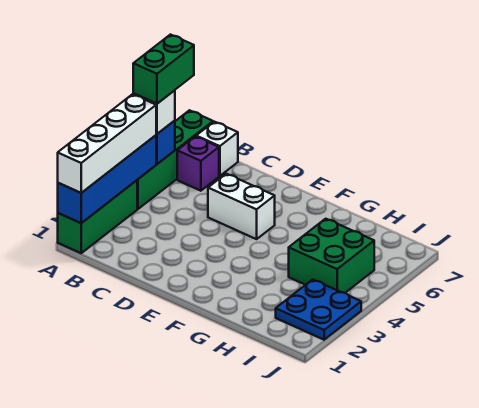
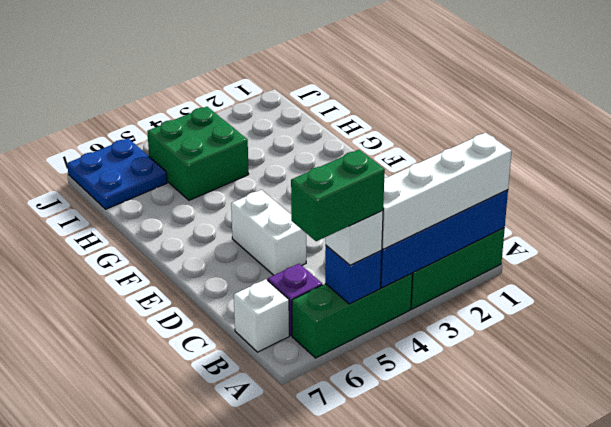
green brick A4:A7 level 1 -> green brick A4:A6 level 1
blue plate I2:J3 level 1 -> blue plate I6:J7 level 1

